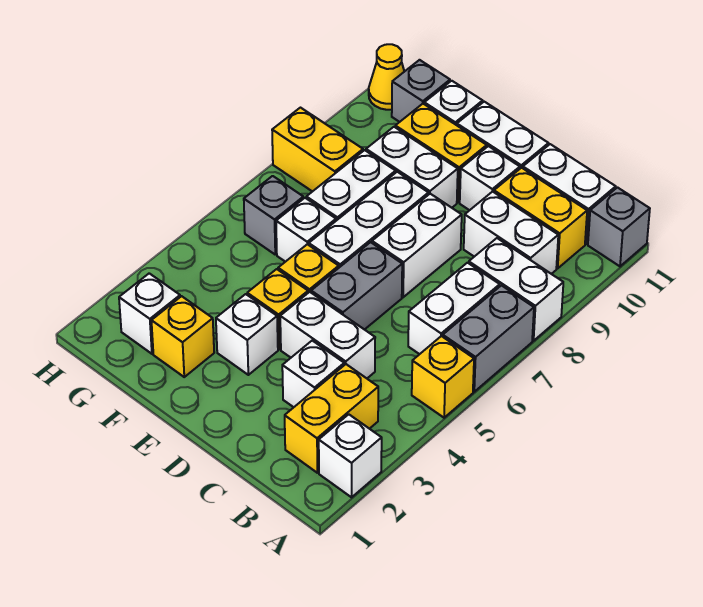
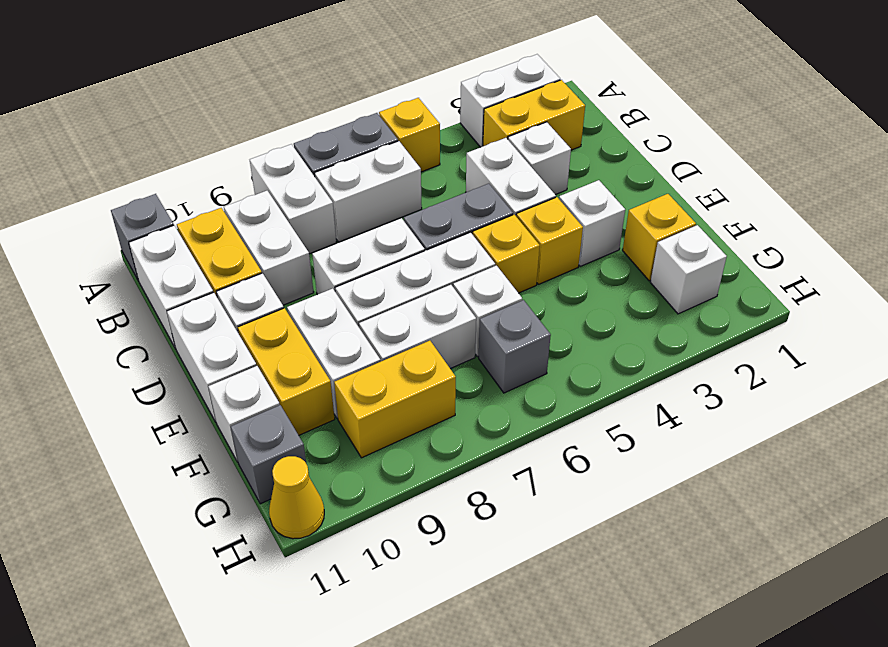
white brick A2 level 1 -> white brick A2:A3 level 1
yellow brick G8:H8 level 1 -> yellow brick G8:G9 level 1

